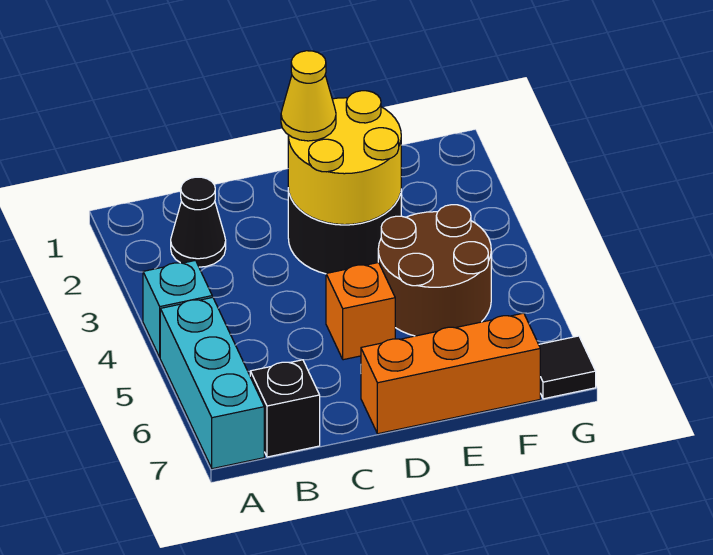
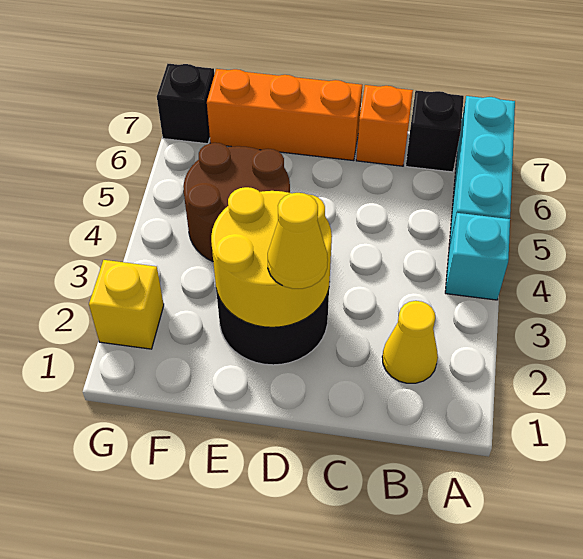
black cone B2 level 1 -> yellow cone B2 level 1
orange brick D5 level 1 -> orange brick C7 level 1
none -> yellow brick G2 level 1
black tile G7 level 1 -> black brick G7 level 1

